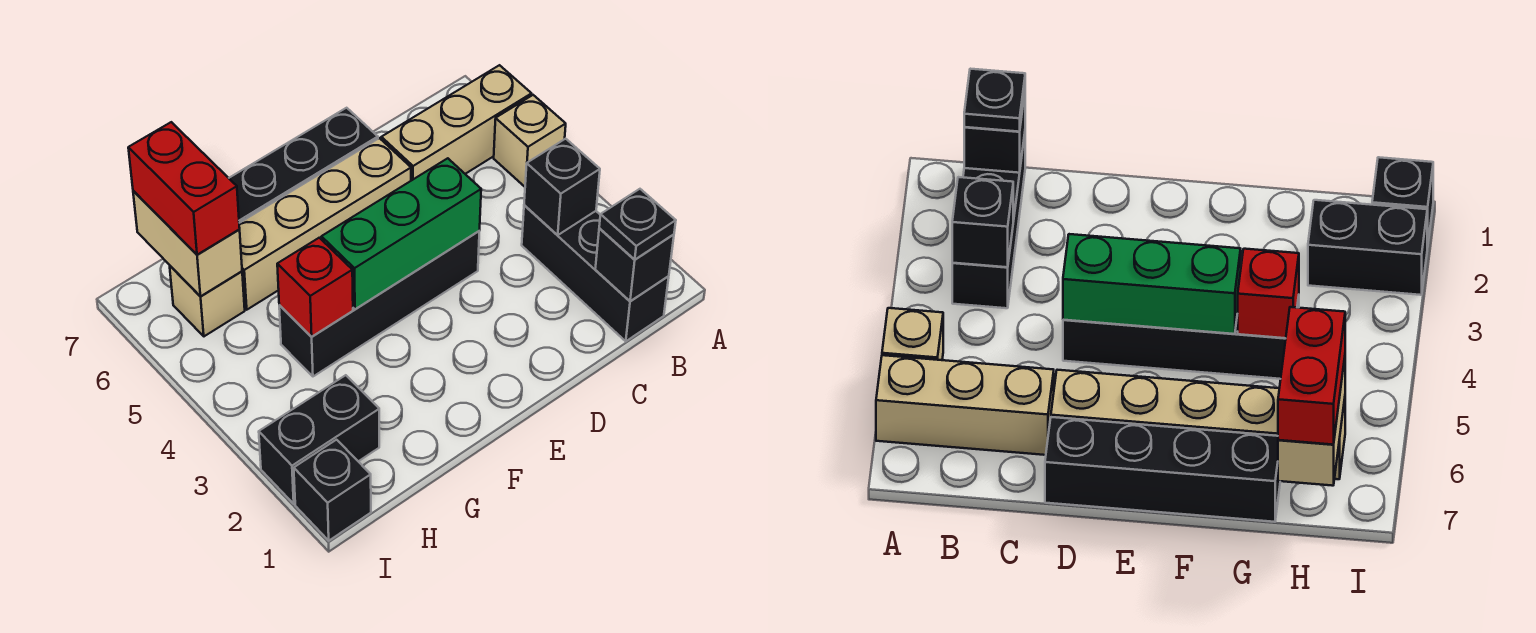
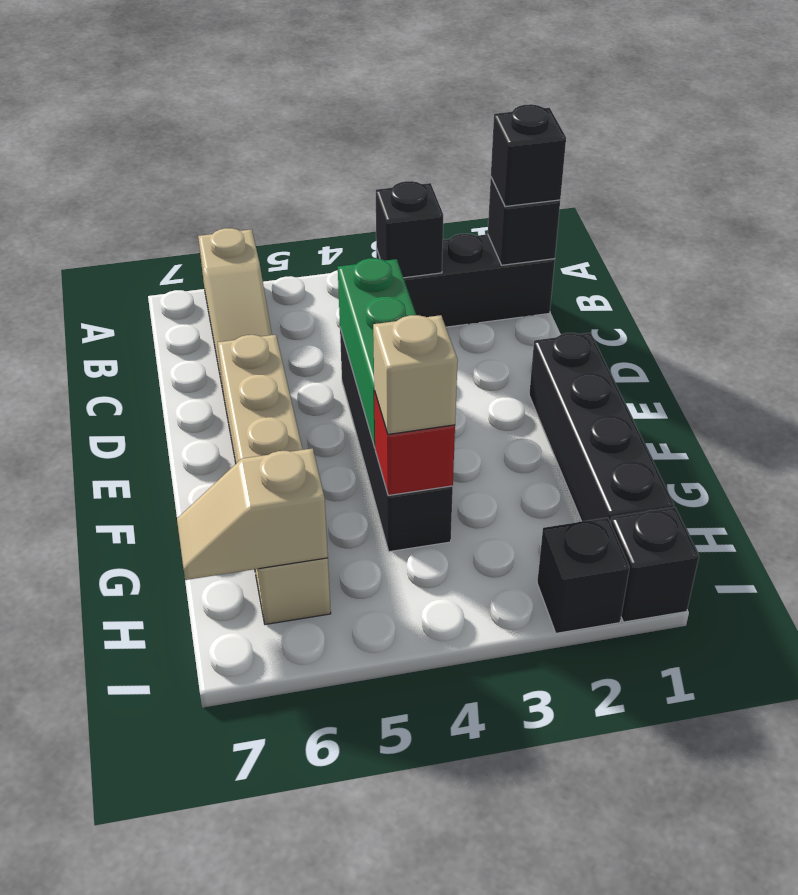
tan brick A5 level 1 -> tan brick G4 level 3
tan brick A6:C6 level 1 -> tan slope A6:C6 level 1 top A
black plate B1 level 3 -> black brick B1 level 3
black brick D7:G7 level 1 -> black brick E1:H1 level 1
black brick H2:I2 level 1 -> black brick I2 level 1
tan brick H6:H7 level 2 -> tan slope H6:H7 level 2 top 6
red brick H6:H7 level 3 -> none

